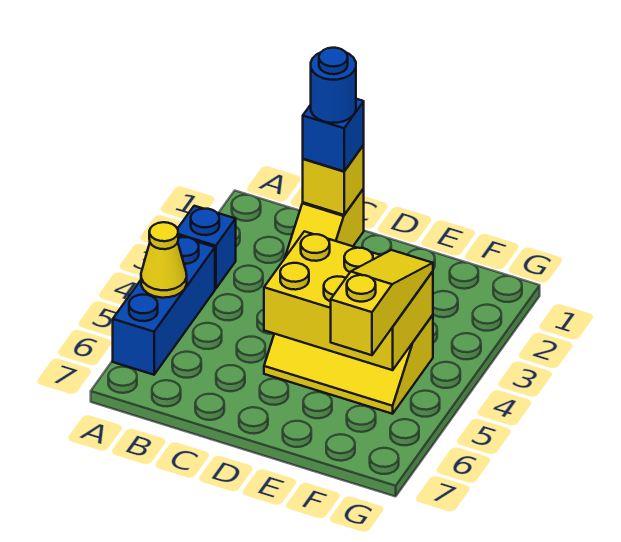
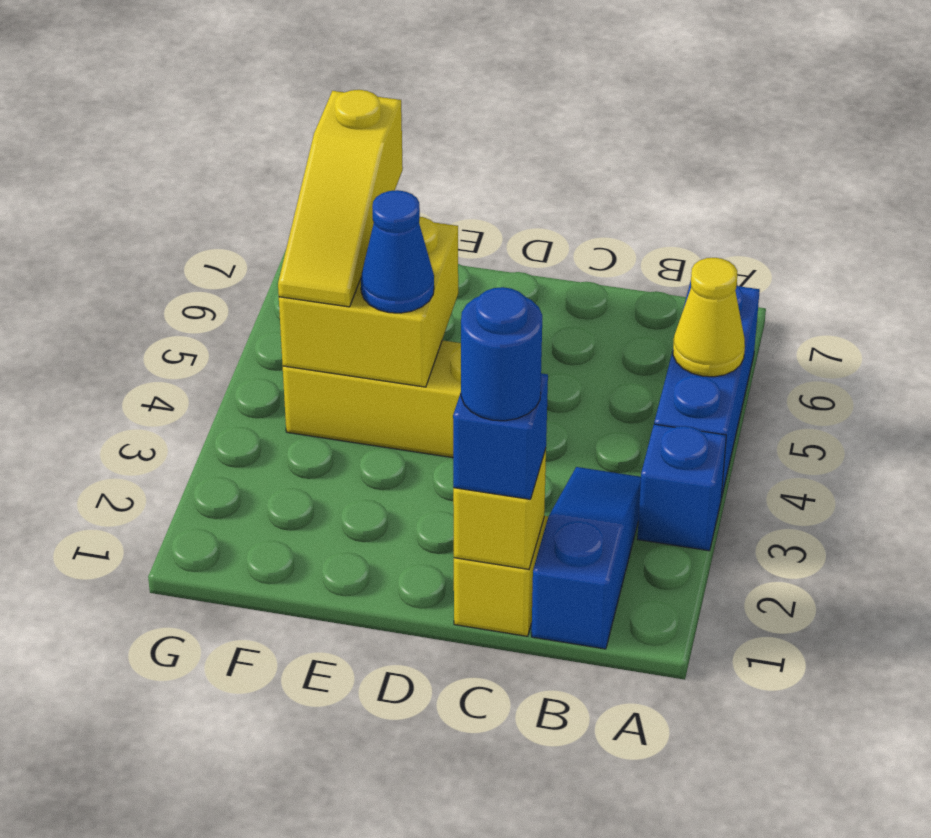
none -> blue slope B1:B3 level 1 top 1
yellow brick D4:F5 level 2 -> yellow brick E4:F5 level 2
none -> blue cone E4 level 3

